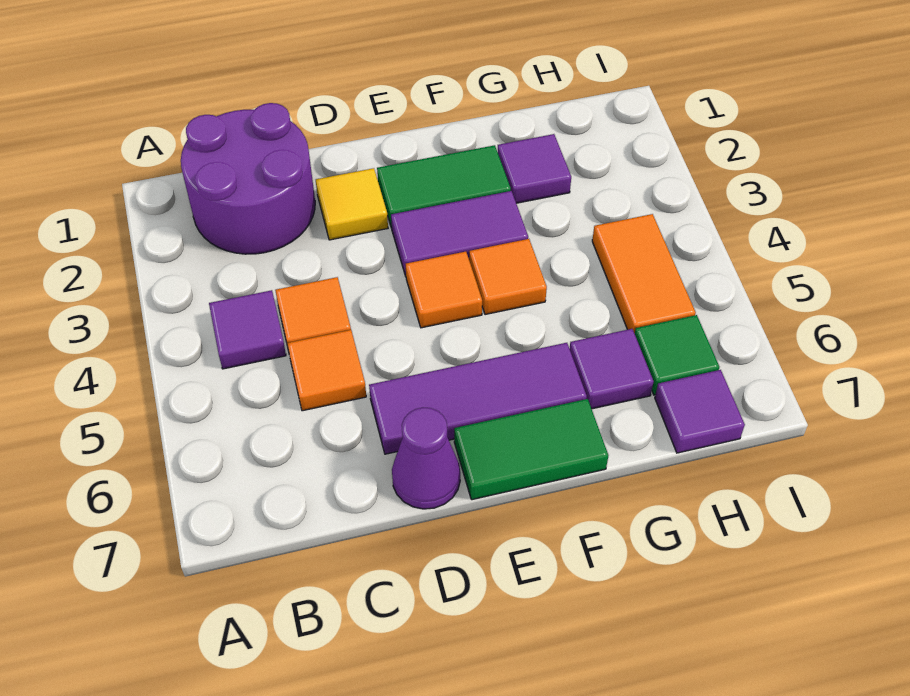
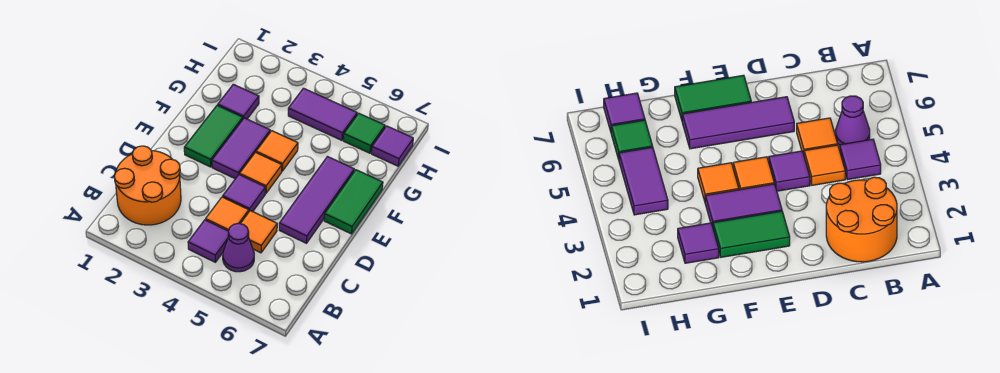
purple round brick B1:C2 level 1 -> orange round brick B1:C2 level 1
yellow tile D2 level 1 -> none
purple cone D7 level 1 -> purple cone B5 level 1
purple tile G6 level 1 -> purple tile D4 level 1
orange tile H4:H5 level 1 -> purple tile H4:H5 level 1

